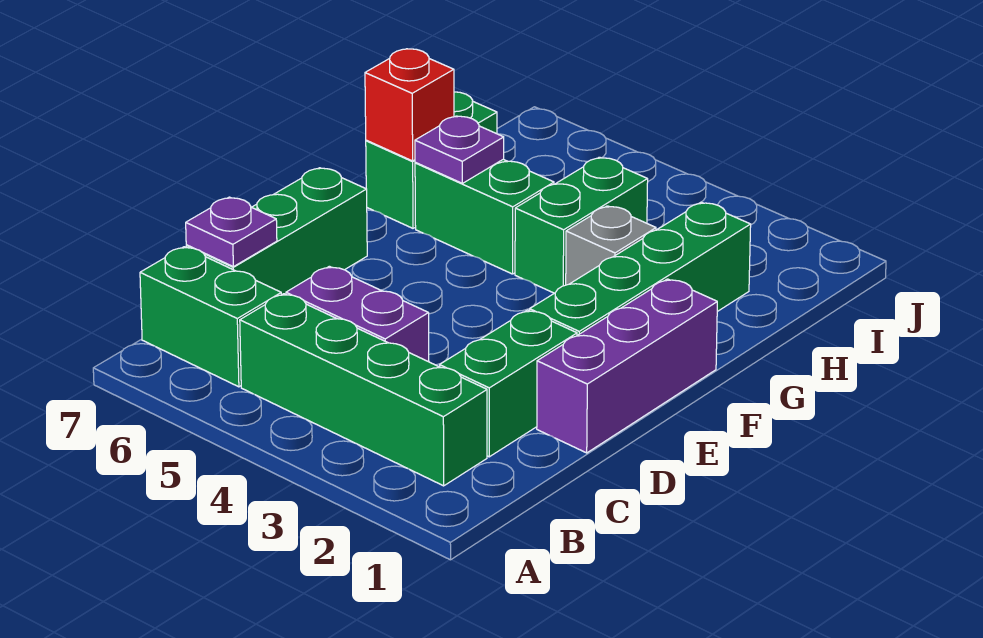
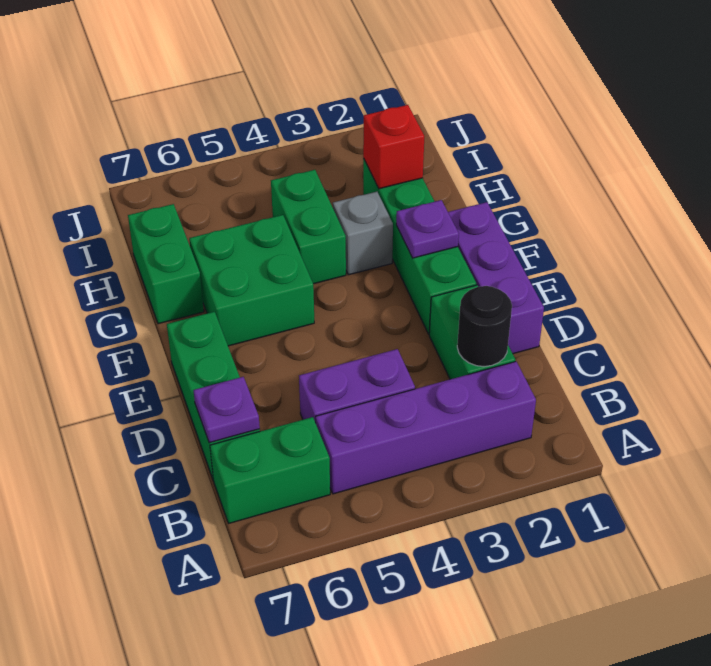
green brick B2:B5 level 1 -> purple brick B2:B5 level 1
none -> black round brick C2 level 2
green brick G5:G6 level 1 -> green brick F5:G6 level 1
purple plate G6 level 2 -> purple plate F2 level 2
red brick G7 level 2 -> red brick H2 level 2

